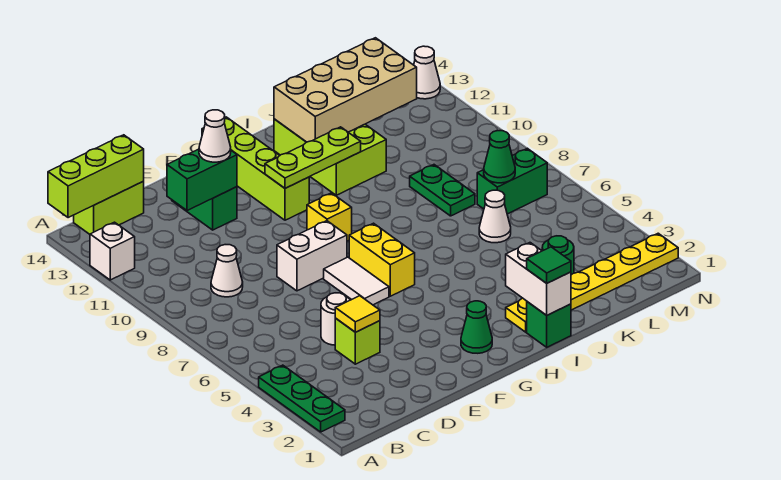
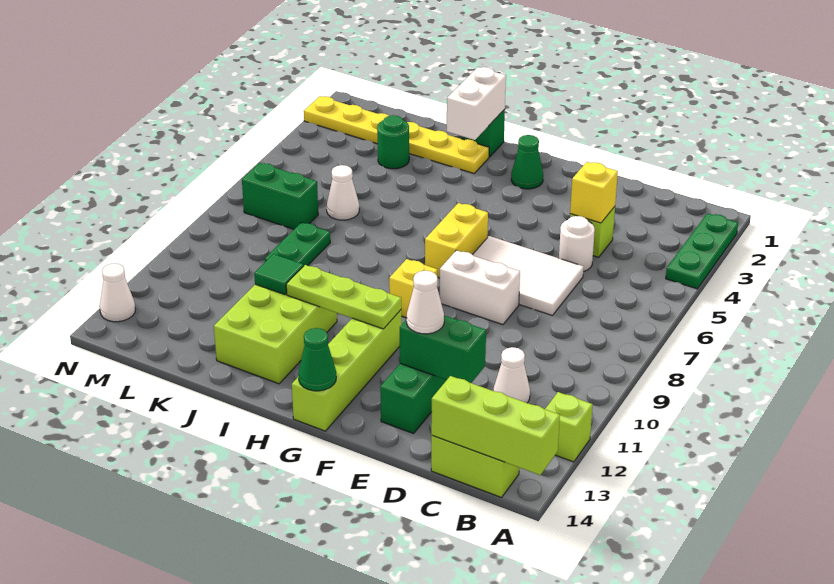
white brick A12 level 1 -> lime brick A12 level 1
white cone C9 level 1 -> white cone C11 level 1
yellow tile D4 level 2 -> yellow brick D4 level 2
white tile F6:F7 level 1 -> white tile D6:F7 level 1
green tile I1 level 3 -> green tile J11 level 2
tan brick I12:L13 level 2 -> none
green cone L7 level 2 -> green cone G14 level 2

